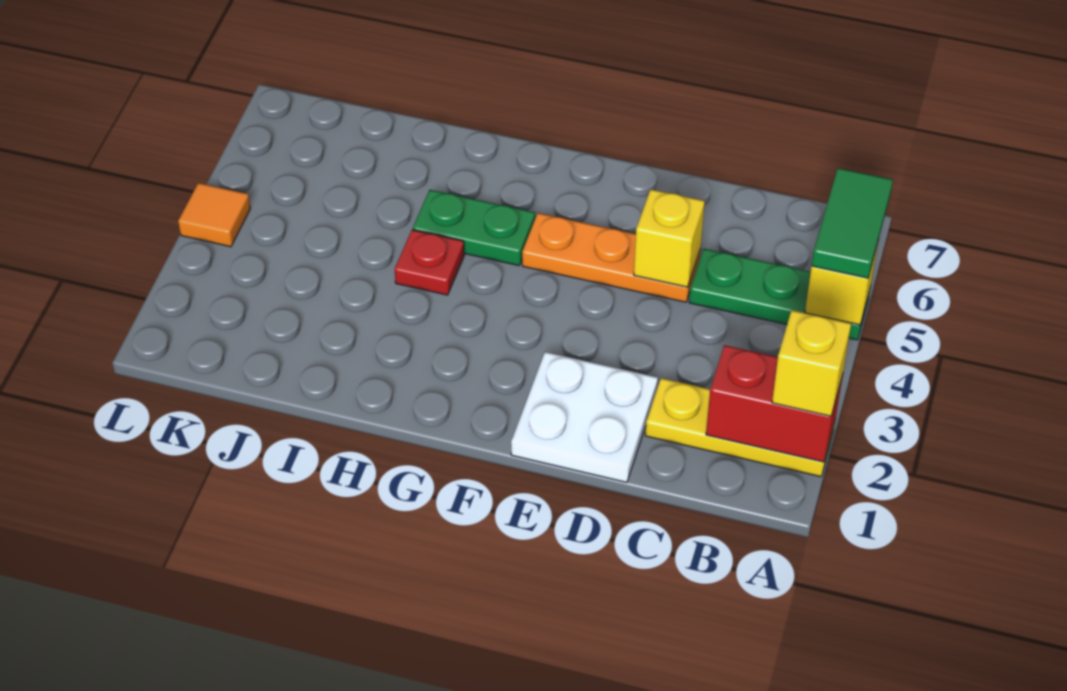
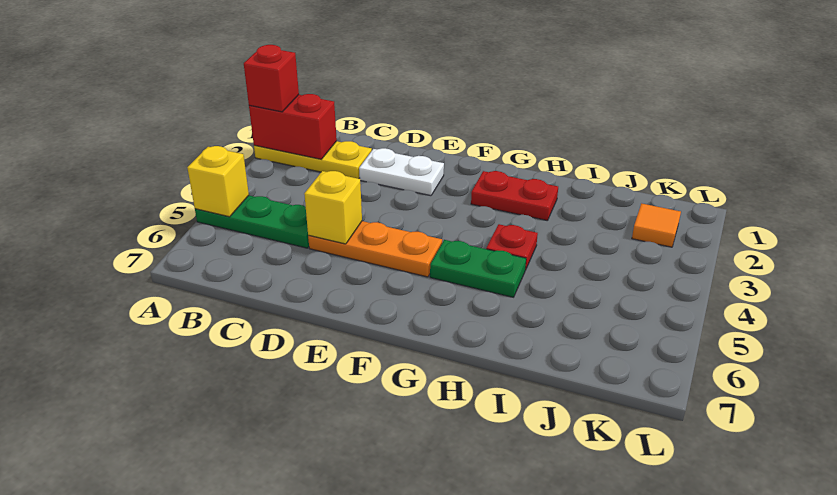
yellow brick A2 level 3 -> red brick A2 level 3
green tile A5:A6 level 3 -> none
white plate D1:E2 level 1 -> white plate D2:E2 level 1
none -> red plate G2:H2 level 1
orange tile L4 level 1 -> orange tile K2 level 1

